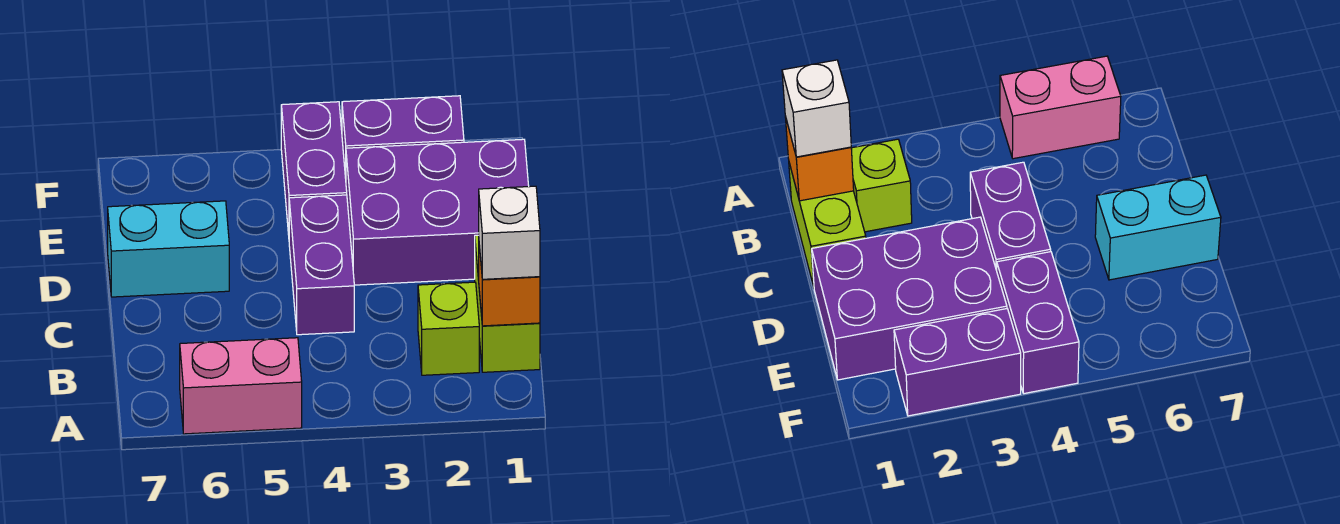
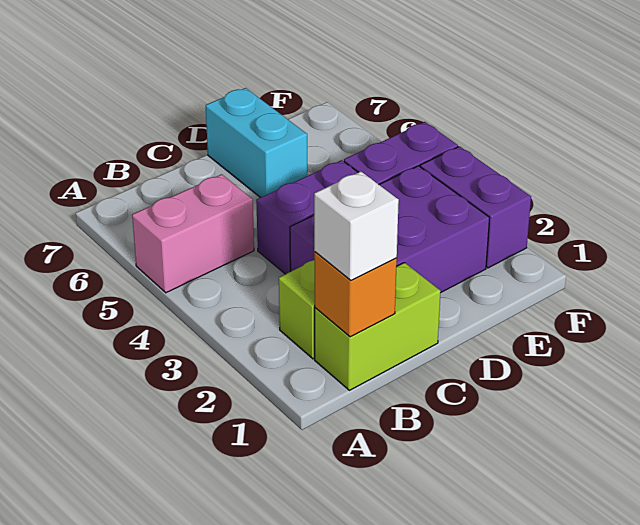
pink brick A5:A6 level 1 -> pink brick A5:B5 level 1
purple brick D1:E3 level 1 -> purple brick C2:E3 level 1

